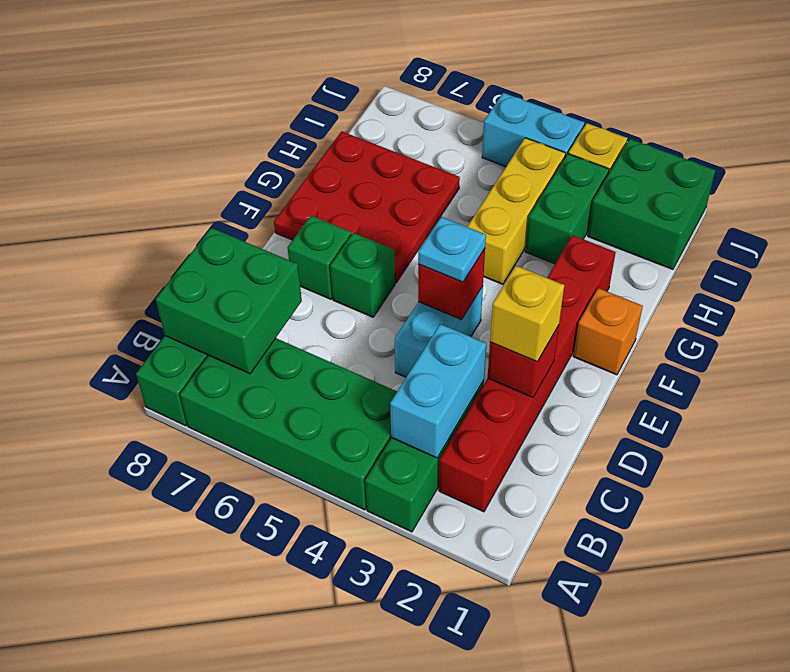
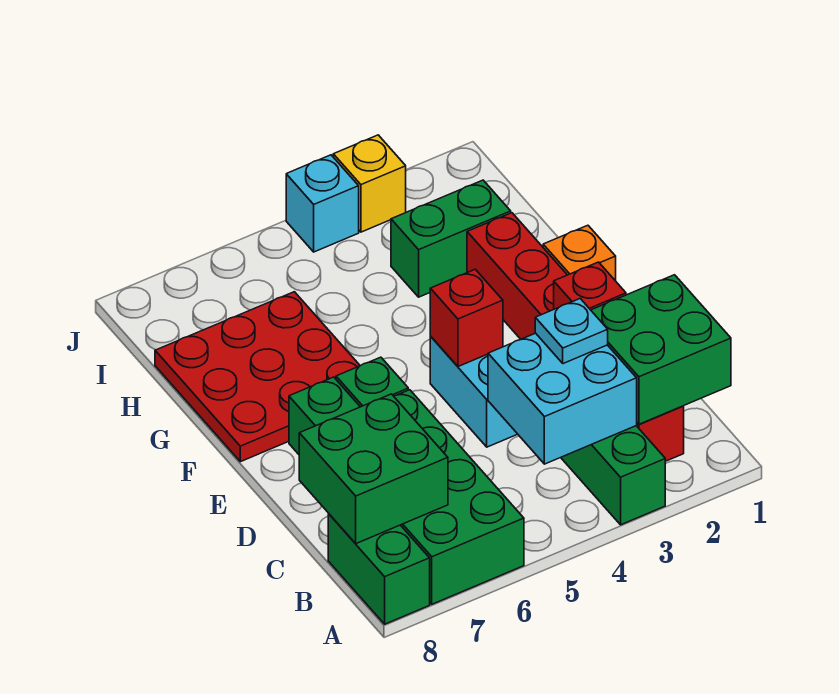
green brick A4:B7 level 1 -> green brick A6:D7 level 1
cyan brick B3:C3 level 2 -> cyan brick B3:C4 level 2
yellow brick D2 level 3 -> none
cyan plate E4 level 3 -> cyan plate C3 level 3
yellow brick G4:I4 level 1 -> none
green brick H3:I3 level 1 -> green brick H2:H3 level 1
green brick I1:J2 level 1 -> green brick B1:C2 level 2
cyan brick J4:J5 level 1 -> cyan brick J4 level 1

